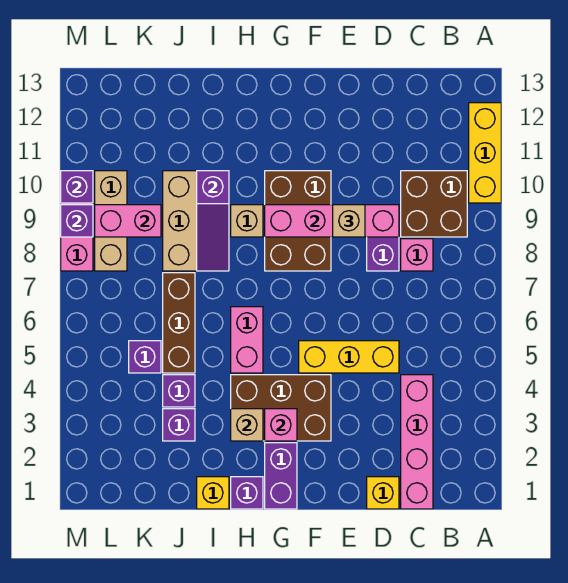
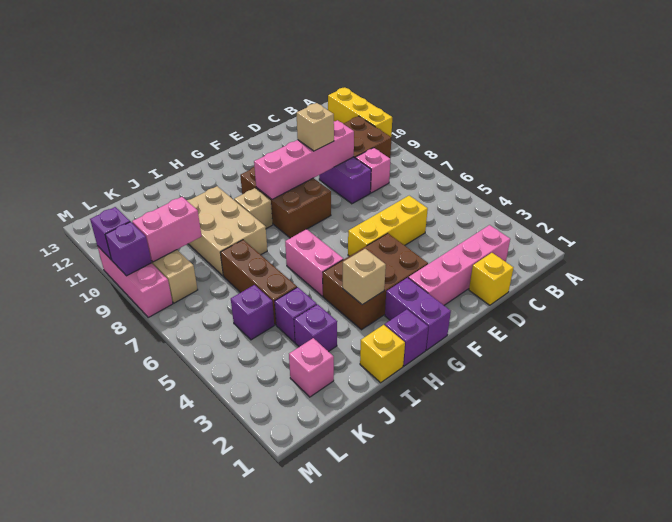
pink brick C1:C4 level 1 -> pink brick C2:F2 level 1
pink brick G3 level 2 -> pink brick K2 level 1
purple slope I8:I10 level 2 top 10 -> none

